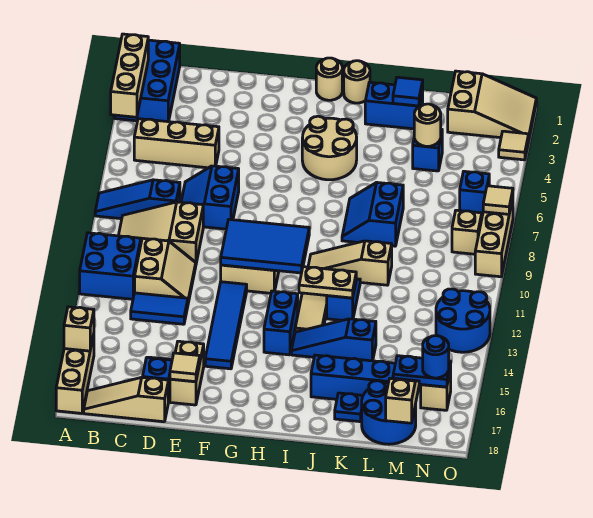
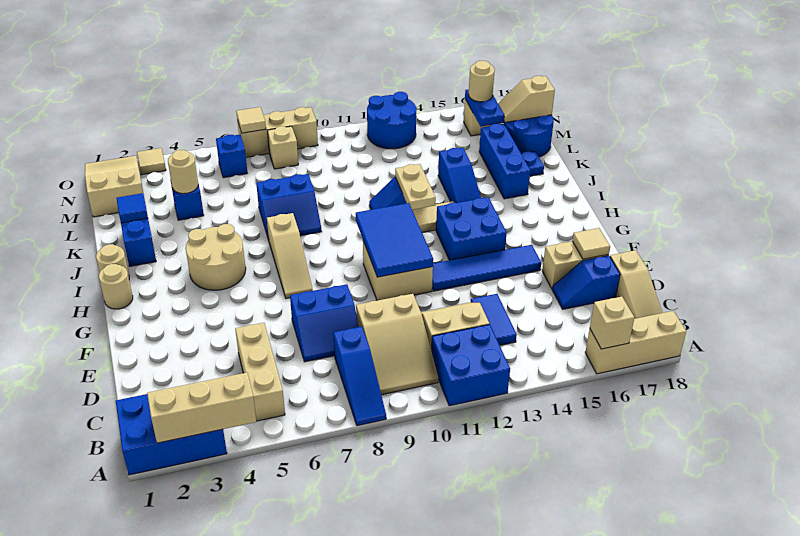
blue brick H13:H14 level 1 -> blue brick G13:H14 level 1
tan slope I10:K10 level 1 top K -> tan slope G7:I7 level 1 top I
blue round brick N16 level 3 -> tan round brick N16 level 3

